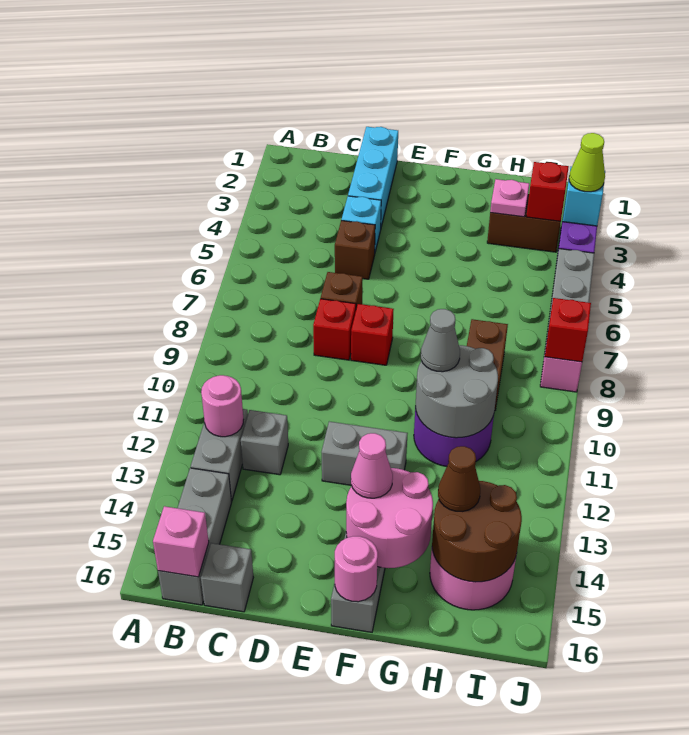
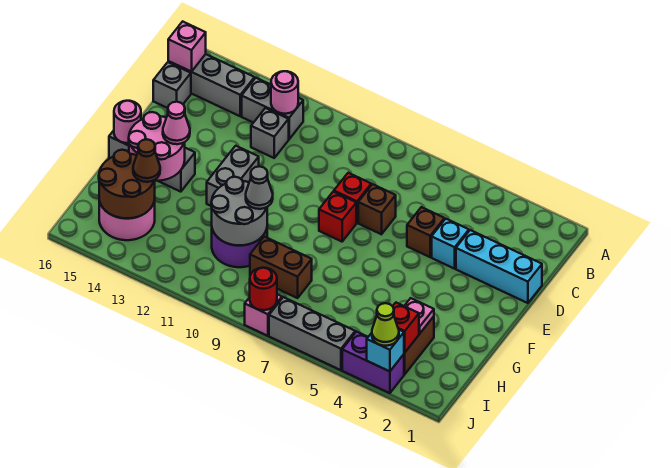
red brick J8 level 2 -> red round brick J8 level 2

